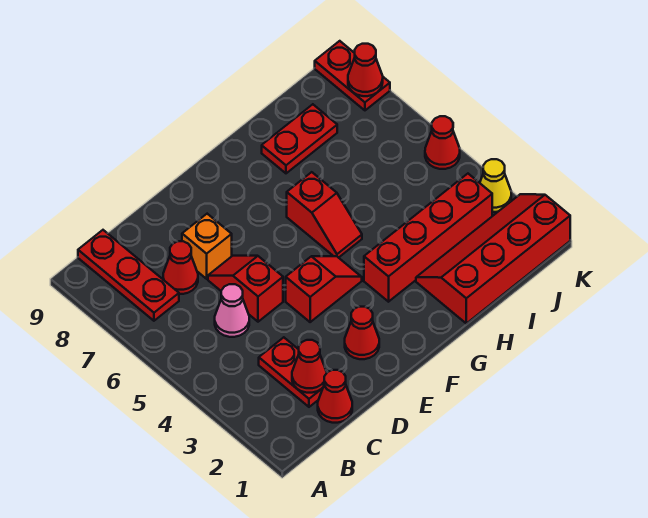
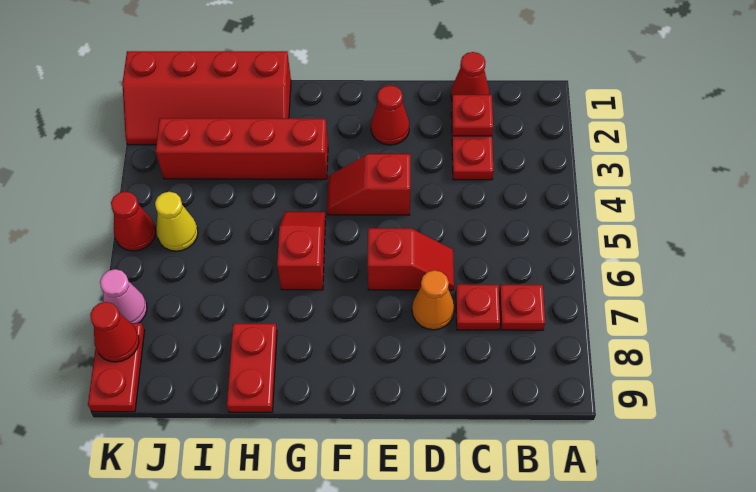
red plate B7:B9 level 1 -> red plate B7 level 1
red cone C2 level 2 -> red plate C2 level 2
pink cone C5 level 1 -> pink cone K7 level 1
red cone C7 level 1 -> red plate C7 level 1
red slope D5:D6 level 1 top 5 -> red slope D6:E6 level 1 top E
orange brick D7 level 1 -> orange cone D7 level 1
red plate H8:I8 level 1 -> red plate H8:H9 level 1
yellow cone K3 level 1 -> yellow cone J5 level 1

